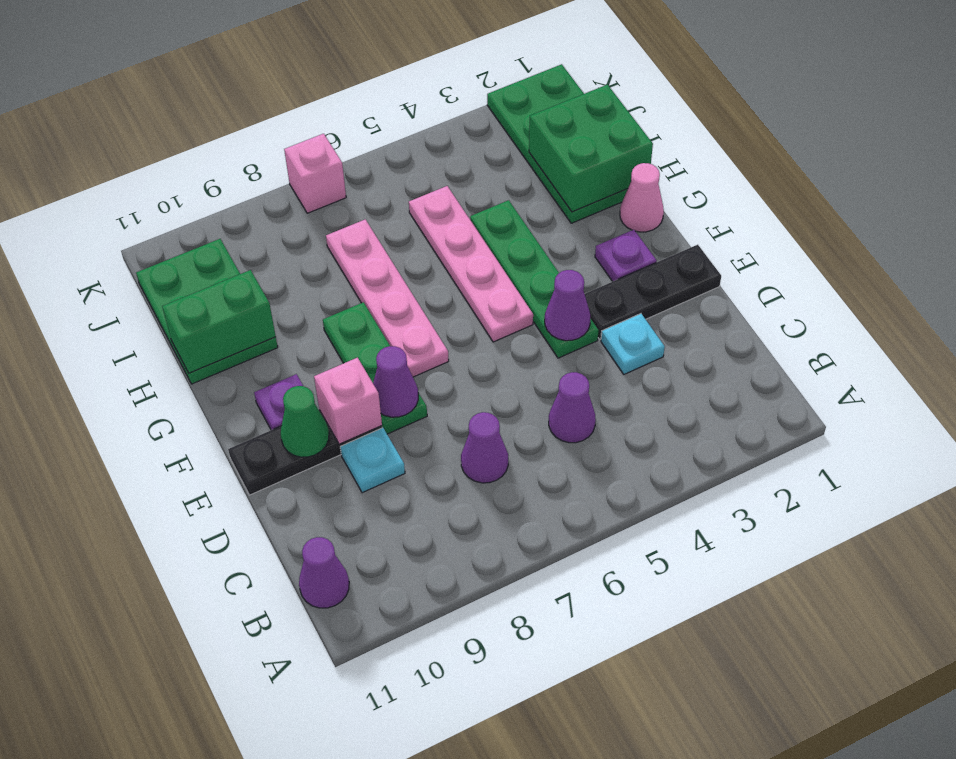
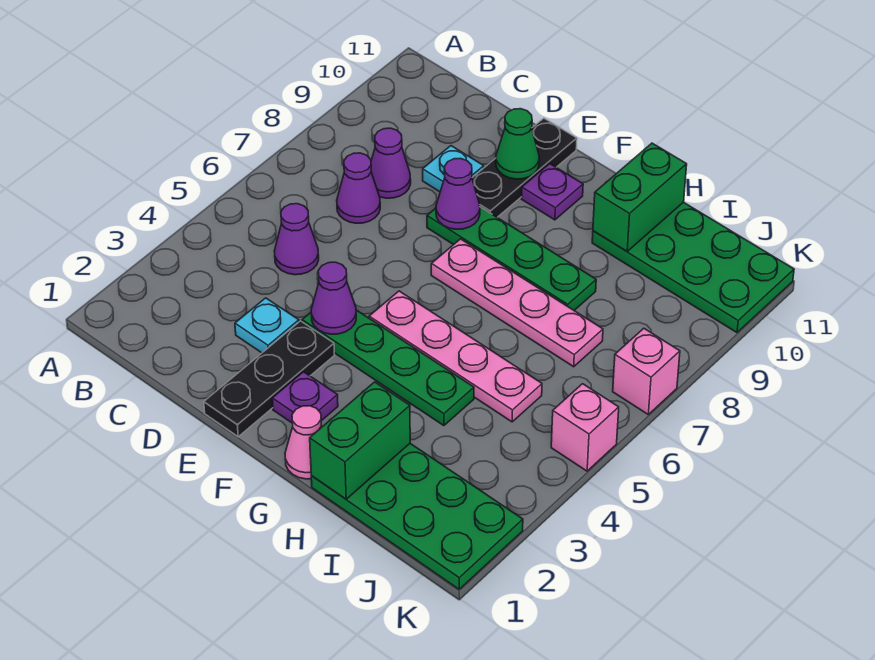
purple cone B11 level 1 -> purple cone C8 level 1
green plate E8:G8 level 1 -> green plate E8:H8 level 1
pink brick E9 level 2 -> pink brick K5 level 1
green brick H1:I2 level 2 -> green brick H1:H2 level 2
green plate H10:J11 level 1 -> green plate H10:K11 level 1

